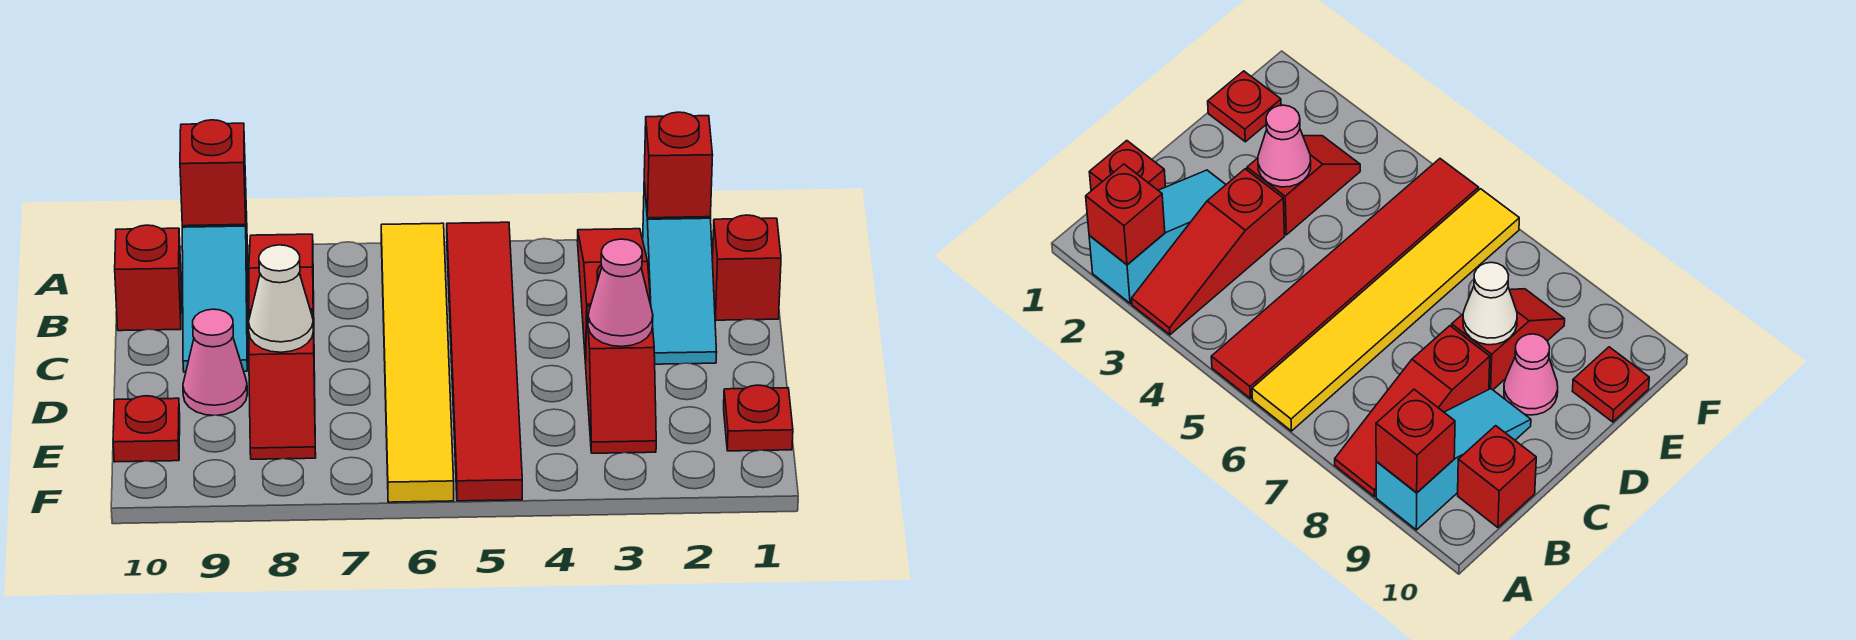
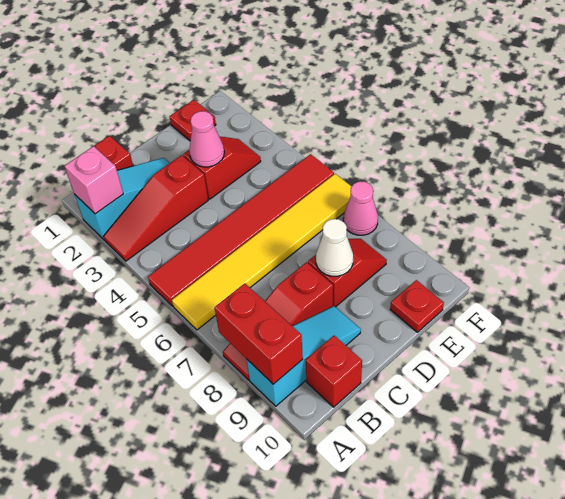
red brick A2 level 2 -> pink brick A2 level 2
red brick A9 level 2 -> red brick A8:A9 level 2
pink cone D9 level 1 -> pink cone F7 level 1

